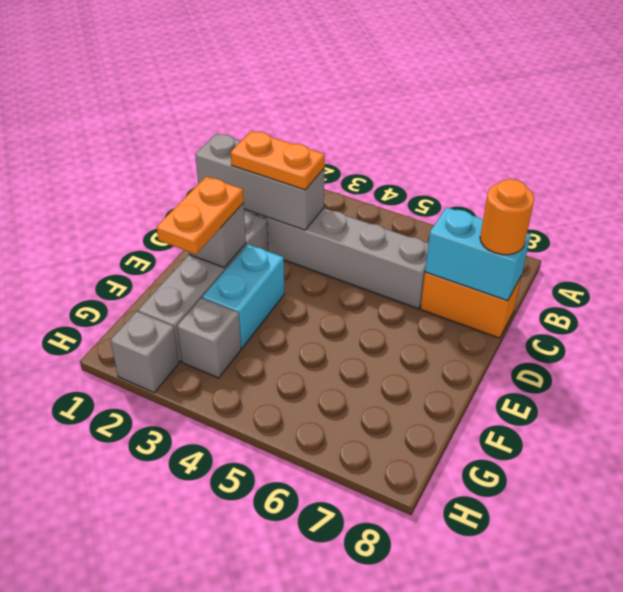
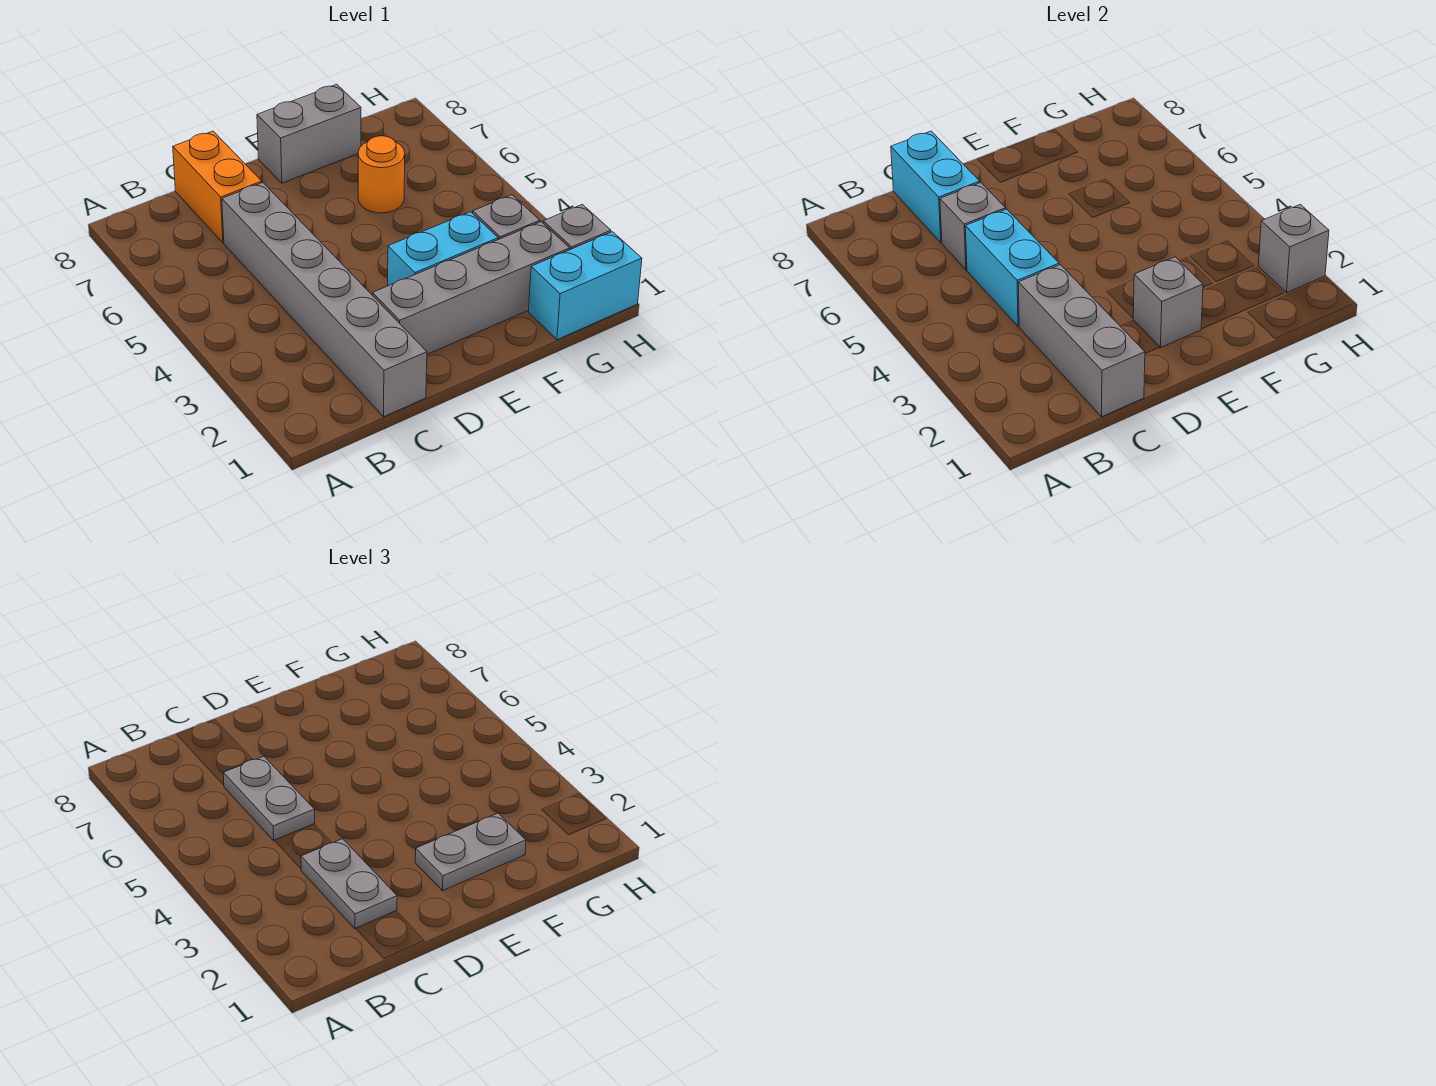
orange plate C2:C3 level 3 -> grey plate C2:C3 level 3
none -> cyan brick C4:C5 level 2
none -> grey plate C5:C6 level 3
none -> grey brick C6 level 2
orange round brick C8 level 3 -> orange round brick F6 level 1
orange plate E2:F2 level 3 -> grey plate E2:F2 level 3
none -> grey brick E8:F8 level 1
none -> cyan brick G1:H1 level 1
none -> grey brick H2 level 2

